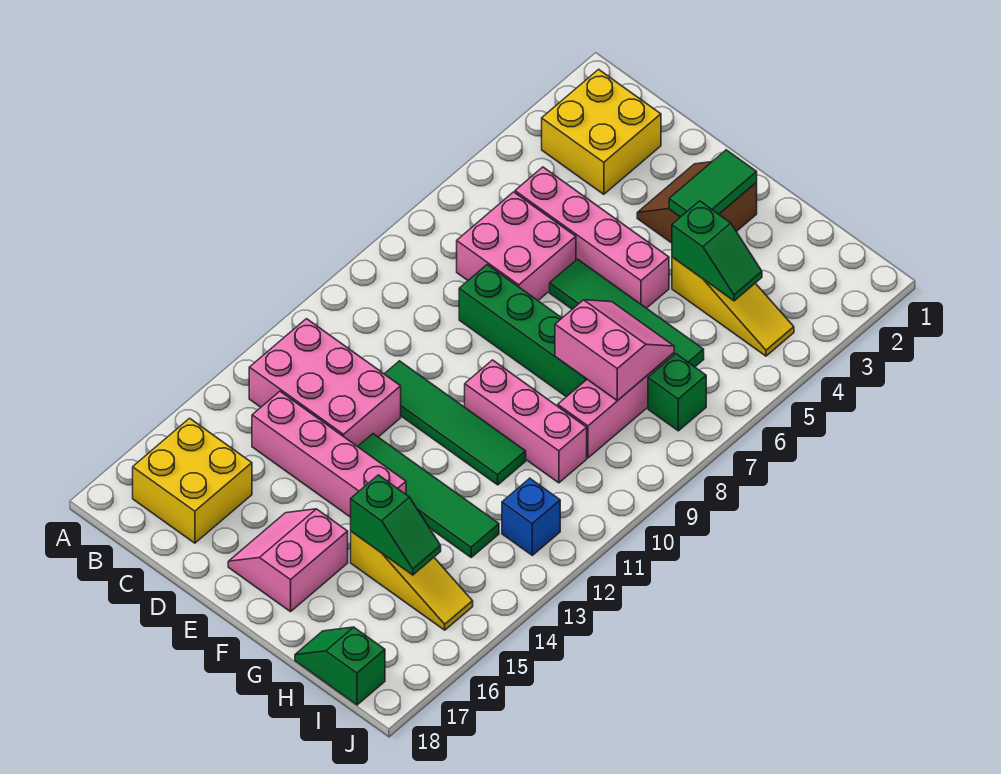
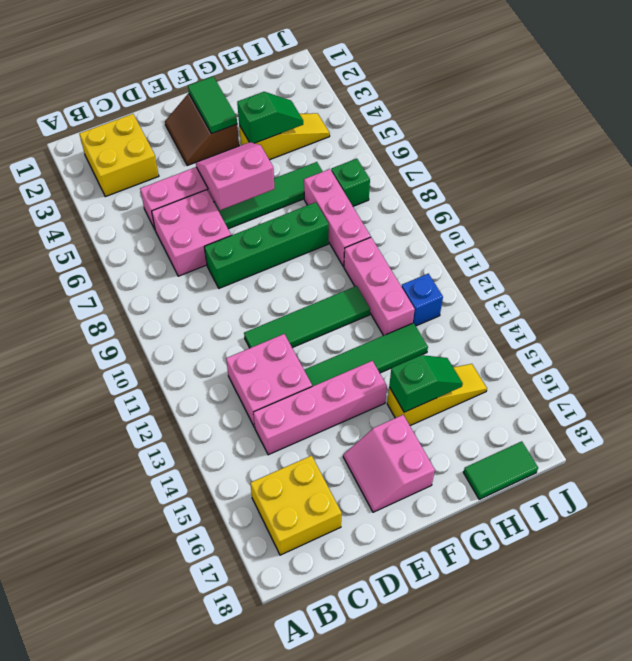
pink brick B12:D13 level 1 -> pink brick C12:D13 level 1
pink brick F10:H10 level 1 -> pink brick H10:H12 level 1
pink slope G7:H8 level 2 top 8 -> pink slope E5:F6 level 2 top 6
green slope H18:I18 level 1 top I -> green tile H18:I18 level 1

